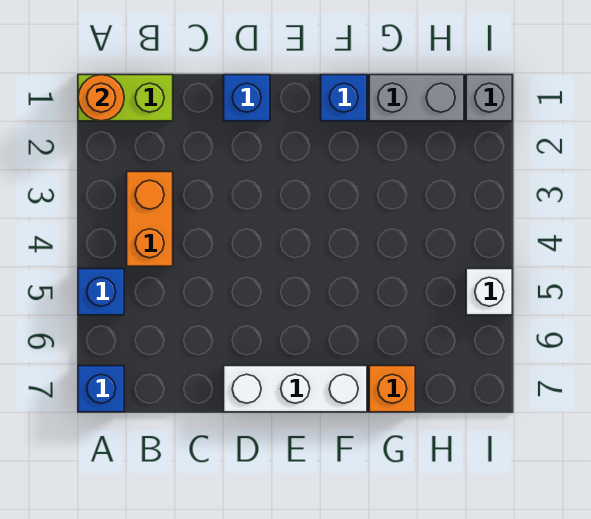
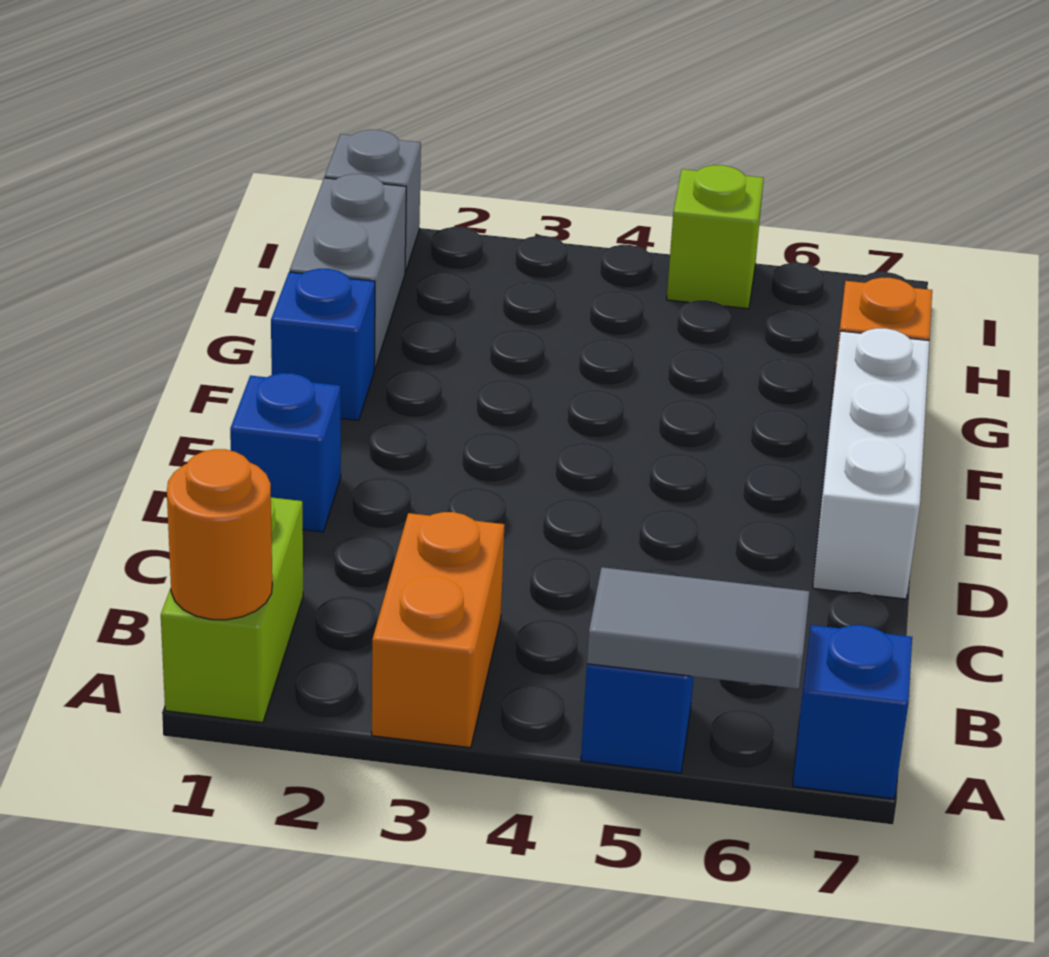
none -> grey tile A5:A6 level 2
orange brick B3:B4 level 1 -> orange brick A3:B3 level 1
white brick I5 level 1 -> lime brick I5 level 1

